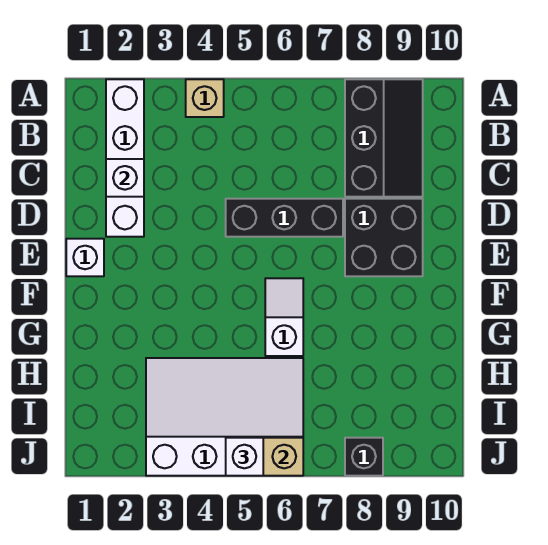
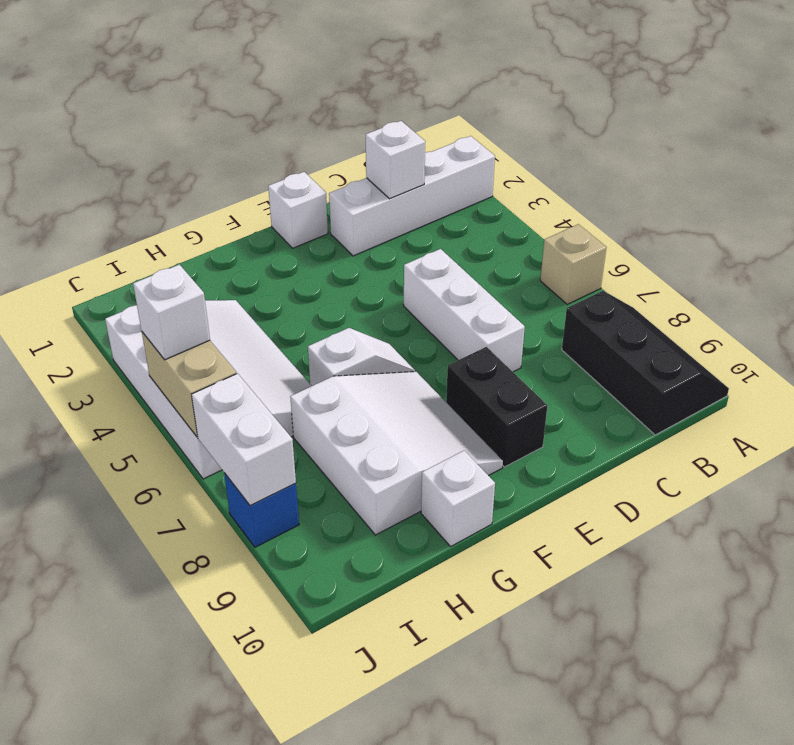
tan brick A4 level 1 -> tan brick A6 level 1
black slope A8:C9 level 1 top 8 -> black slope A8:B10 level 1 top B
black brick D5:D7 level 1 -> white brick D5:D7 level 1
black brick D8:E9 level 1 -> black brick E8:E9 level 1
none -> white slope F7:H9 level 1 top H
none -> white brick G10 level 1
none -> white brick J7:J8 level 2
black brick J8 level 1 -> blue brick J8 level 1

